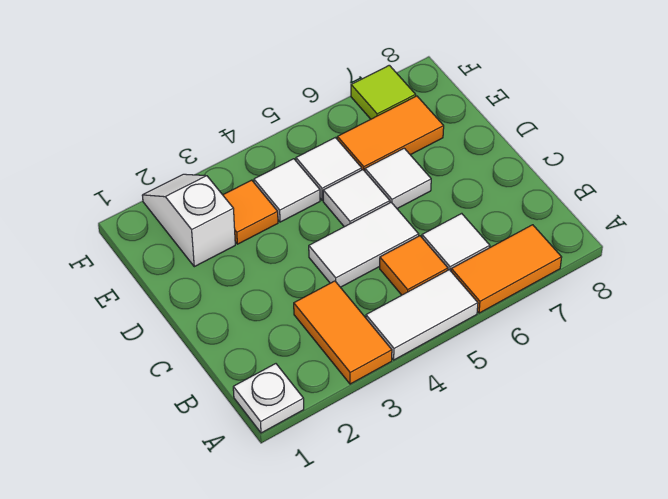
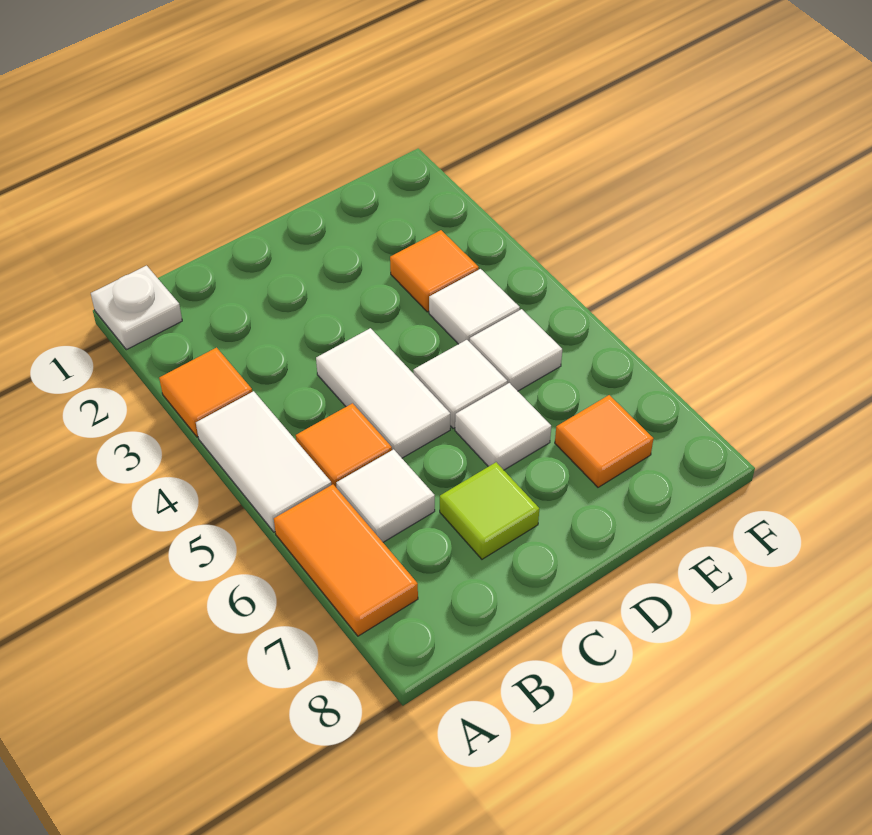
orange tile A3:B3 level 1 -> orange tile A3 level 1
white slope E2:F2 level 1 top E -> none
orange tile E6:E7 level 1 -> orange tile E7 level 1
lime tile F7 level 1 -> lime tile C7 level 1

